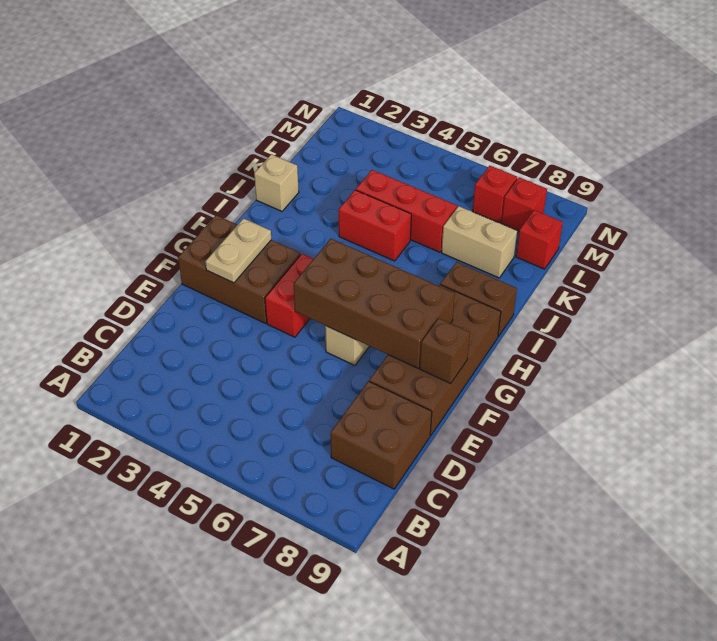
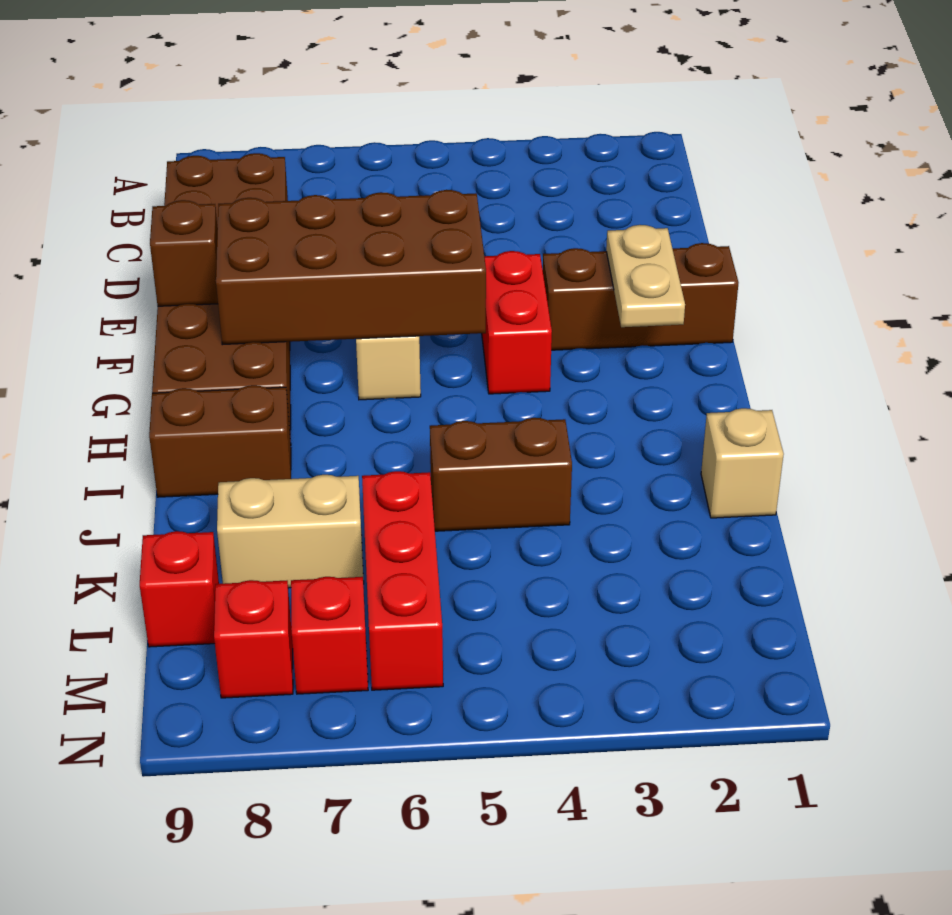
brown brick F1:G3 level 1 -> brown brick F1:F3 level 1
red brick J4:J5 level 1 -> brown brick J4:J5 level 1
red brick K4:K6 level 1 -> red brick K6:M6 level 1

